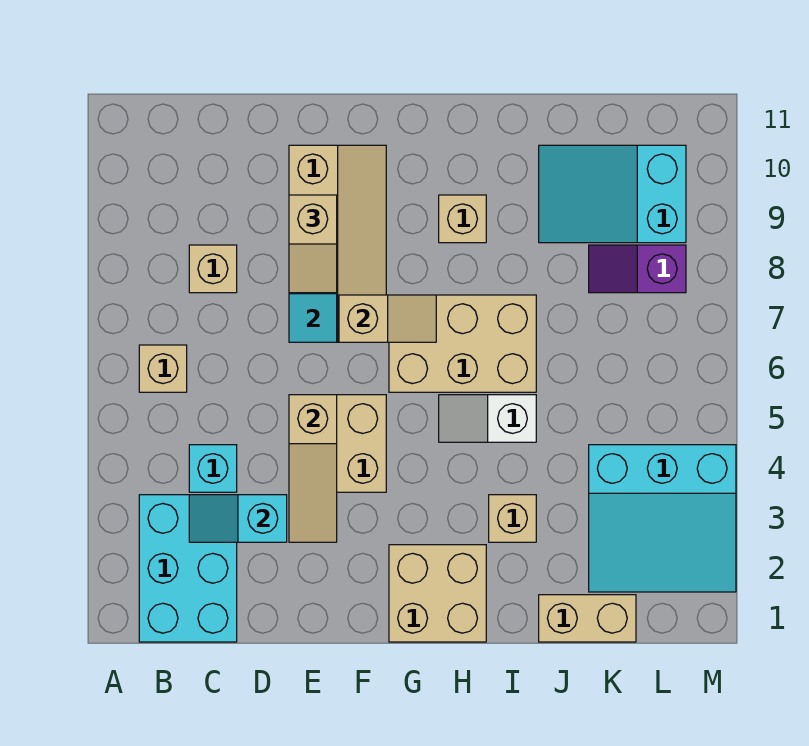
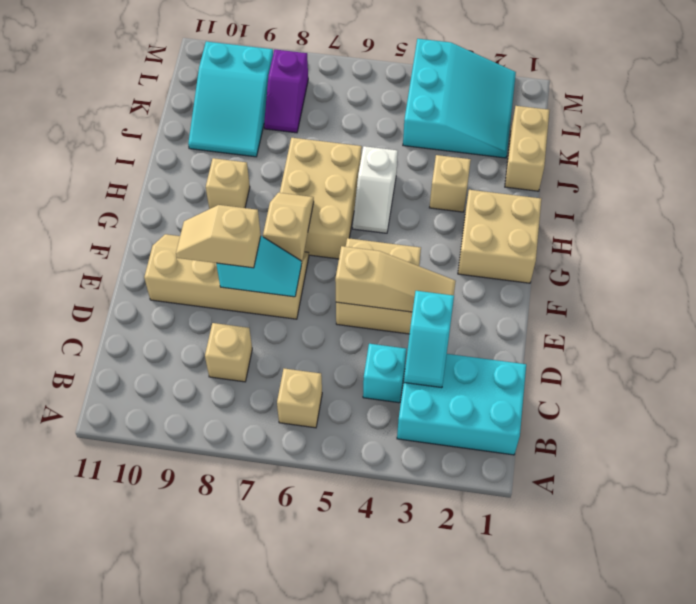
tan slope E8:E9 level 3 top 9 -> tan slope E8:E9 level 3 top 8

